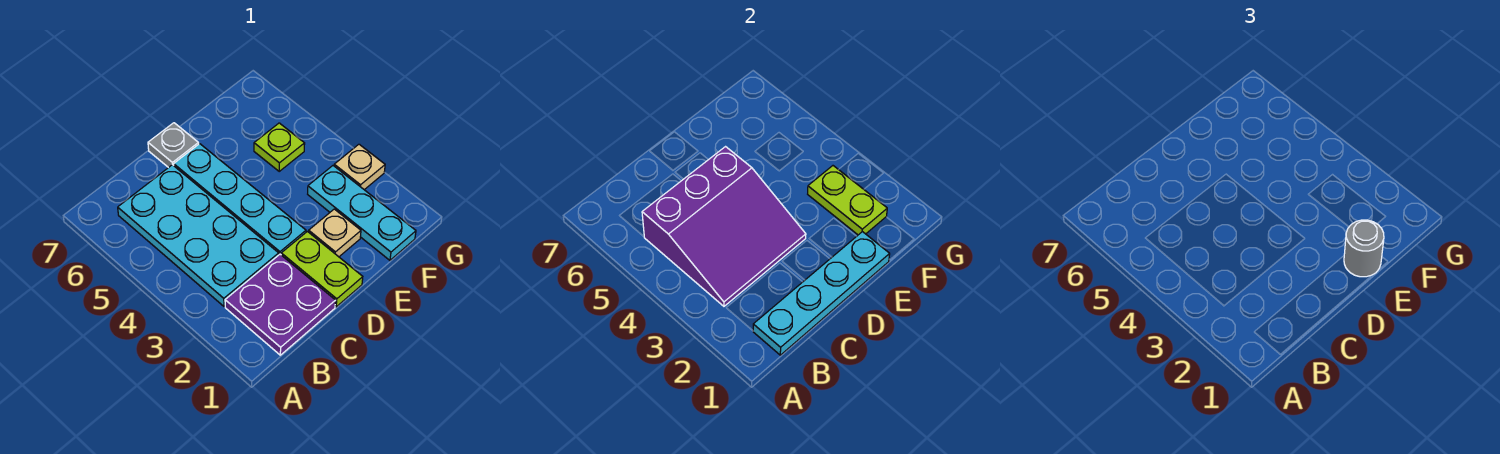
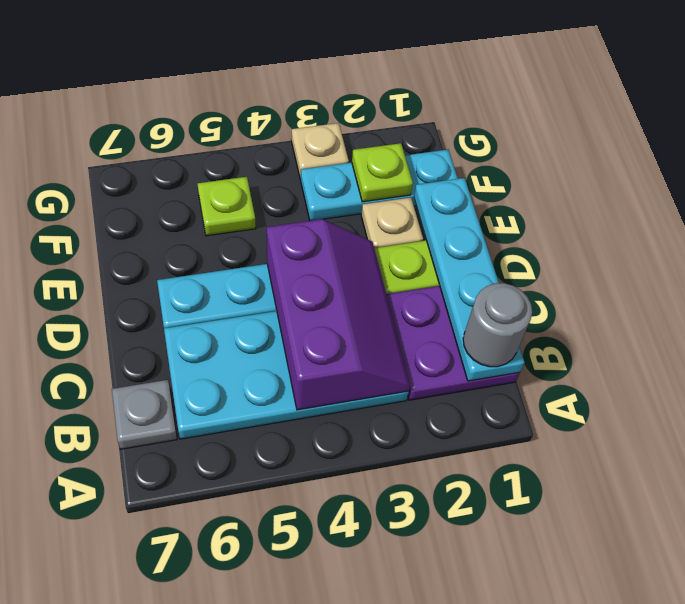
purple slope B3:D5 level 2 top 5 -> purple slope B3:D4 level 2 top 4
grey plate D7 level 1 -> grey plate B7 level 1
grey round brick E1 level 3 -> grey round brick B1 level 3
lime plate F2:F3 level 2 -> lime plate F2 level 2

